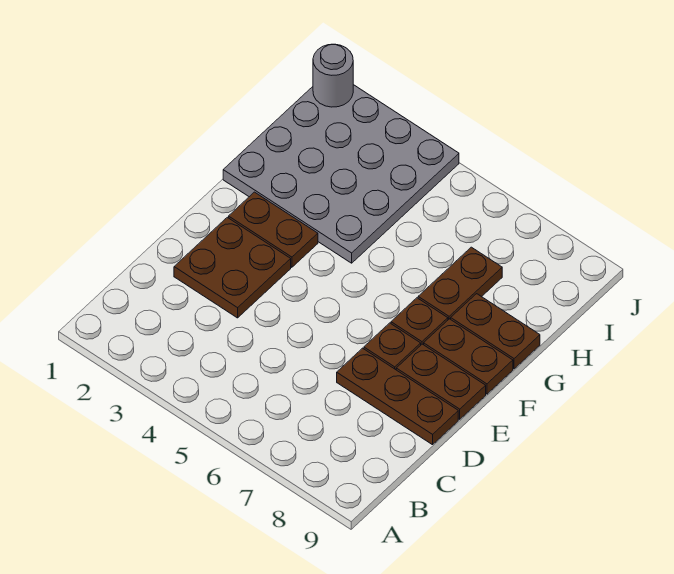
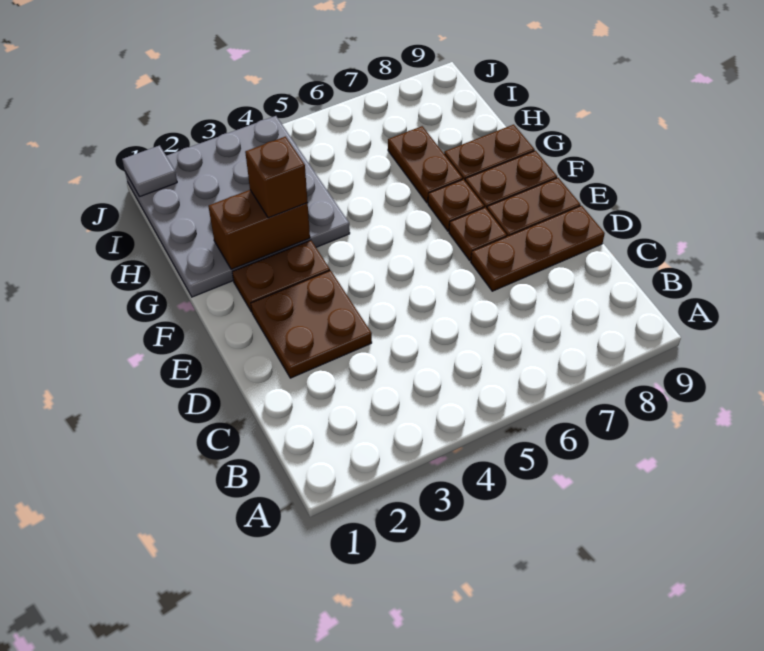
none -> brown brick G2:G3 level 2
none -> brown brick G3 level 3
grey round brick J1 level 2 -> grey tile J1 level 2

